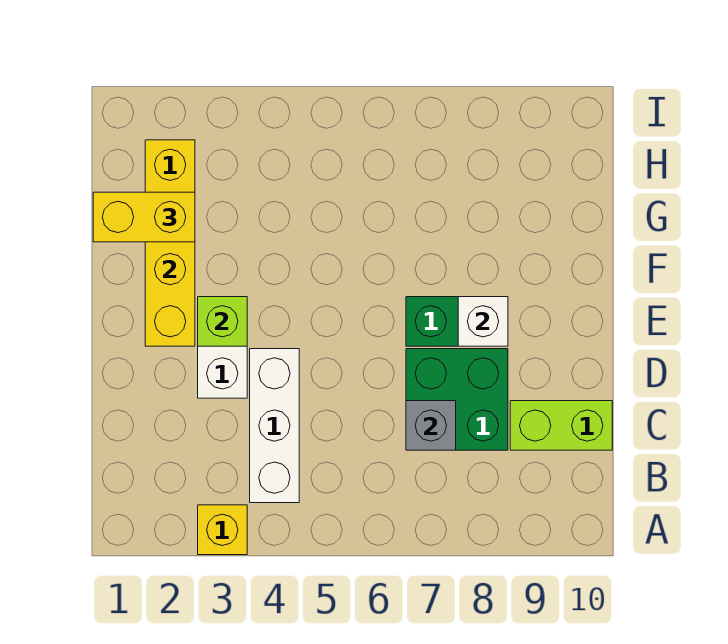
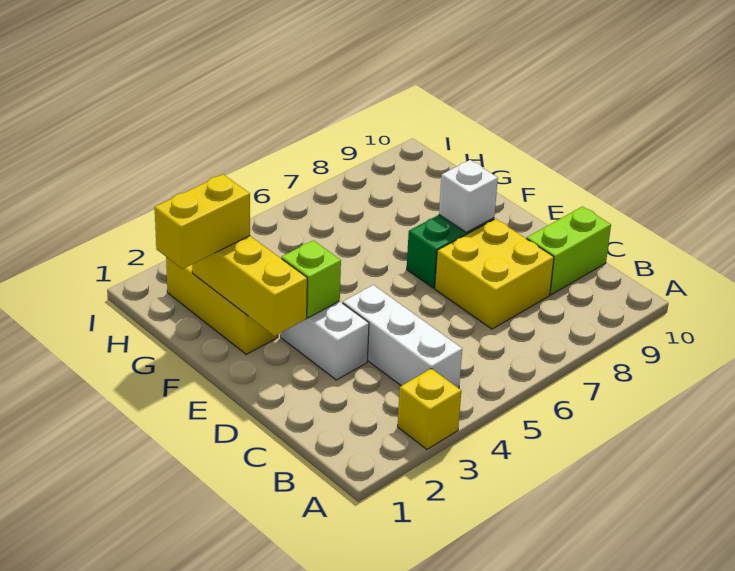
green brick C7:D8 level 1 -> yellow brick C7:D8 level 1
grey brick C7 level 2 -> none

